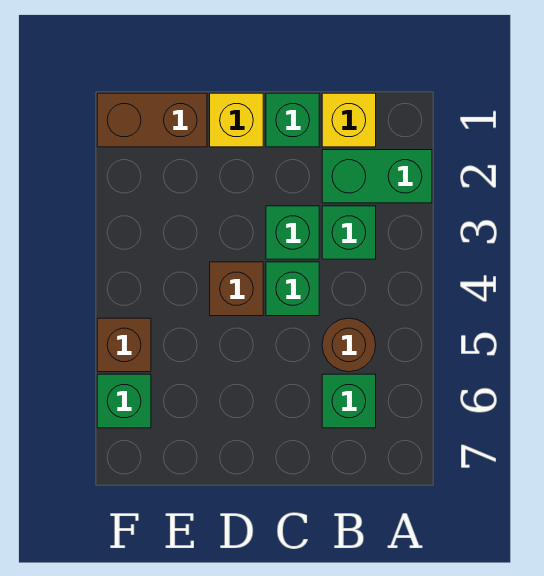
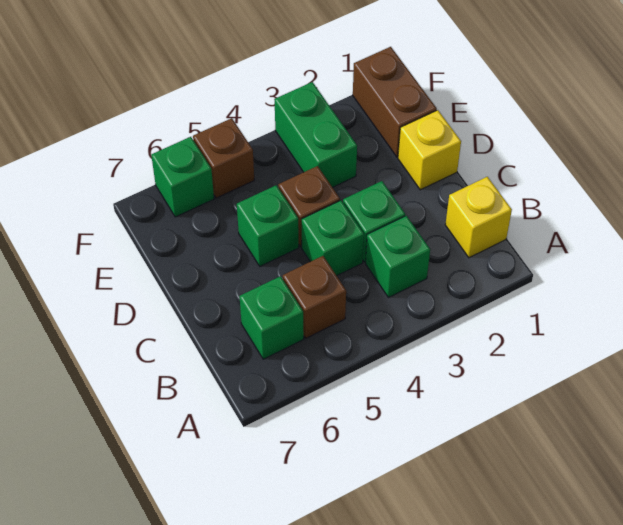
green brick A2:B2 level 1 -> green brick E3:F3 level 1
brown round brick B5 level 1 -> brown brick B5 level 1
green brick C1 level 1 -> green brick D5 level 1

